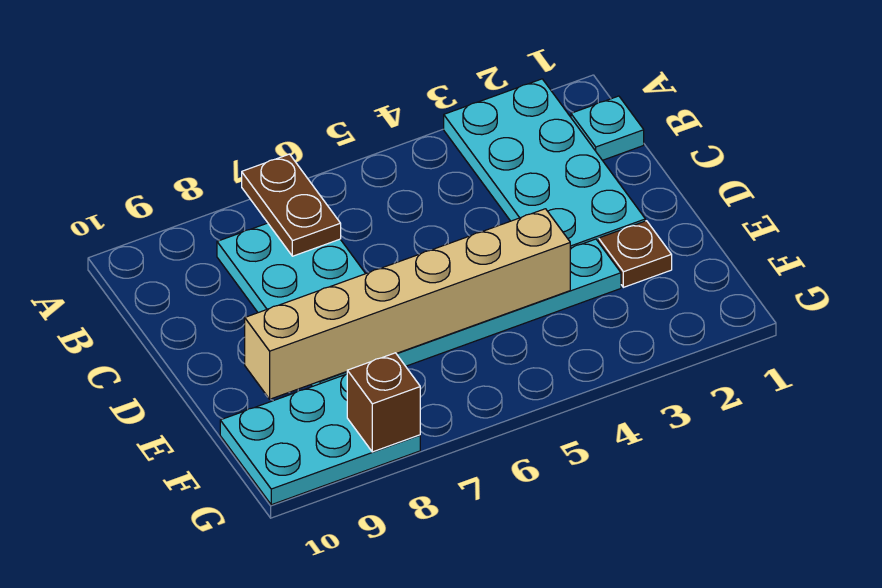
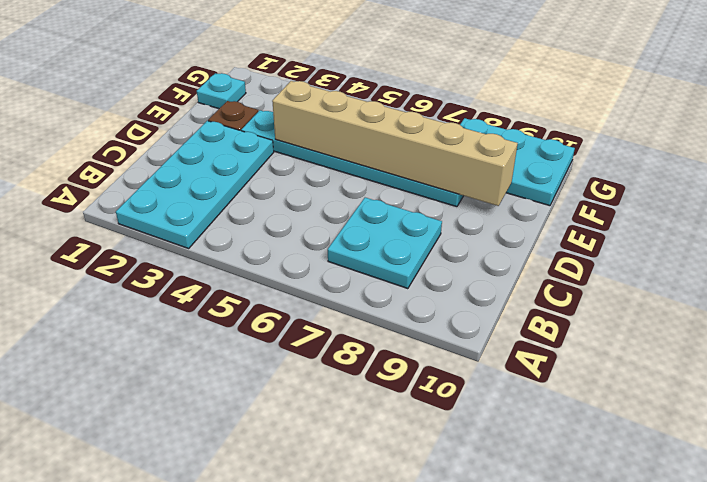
brown plate A7:B7 level 2 -> none
cyan plate B1 level 1 -> cyan plate F1 level 1
brown brick G8 level 2 -> none

